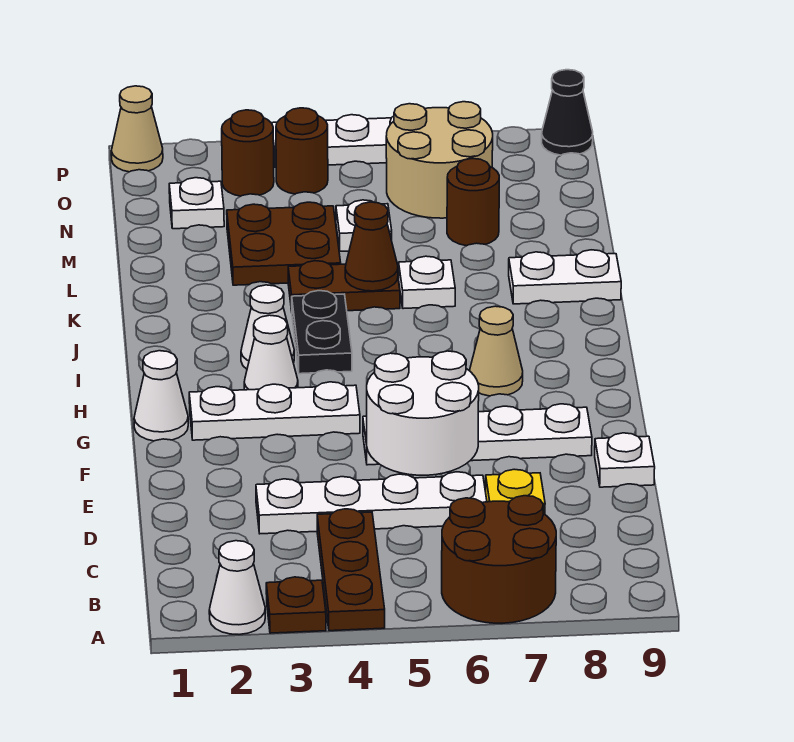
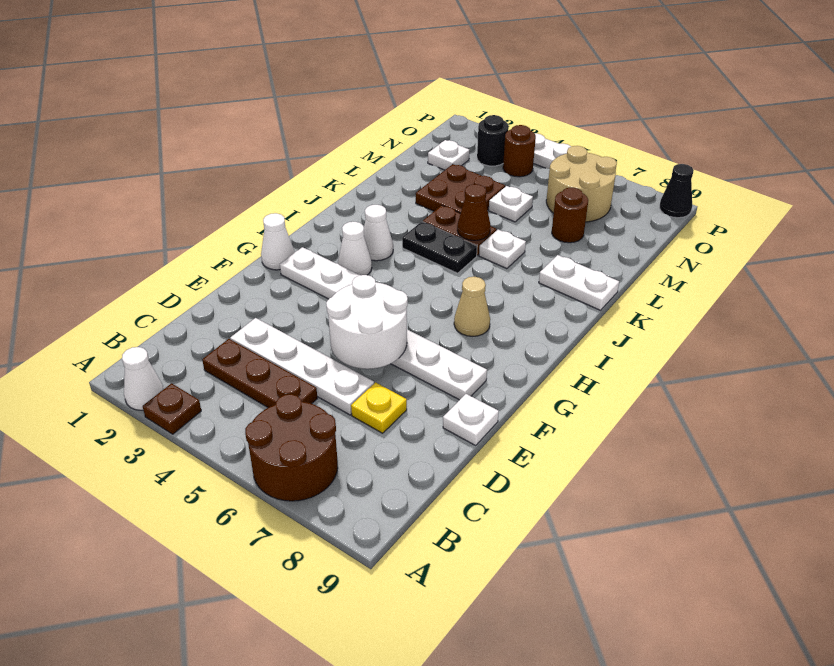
brown plate A4:C4 level 1 -> brown plate C3:C5 level 1
black plate I4:J4 level 1 -> black plate J4:J5 level 1
brown round brick O3 level 1 -> black round brick O3 level 1
tan cone P1 level 1 -> none

